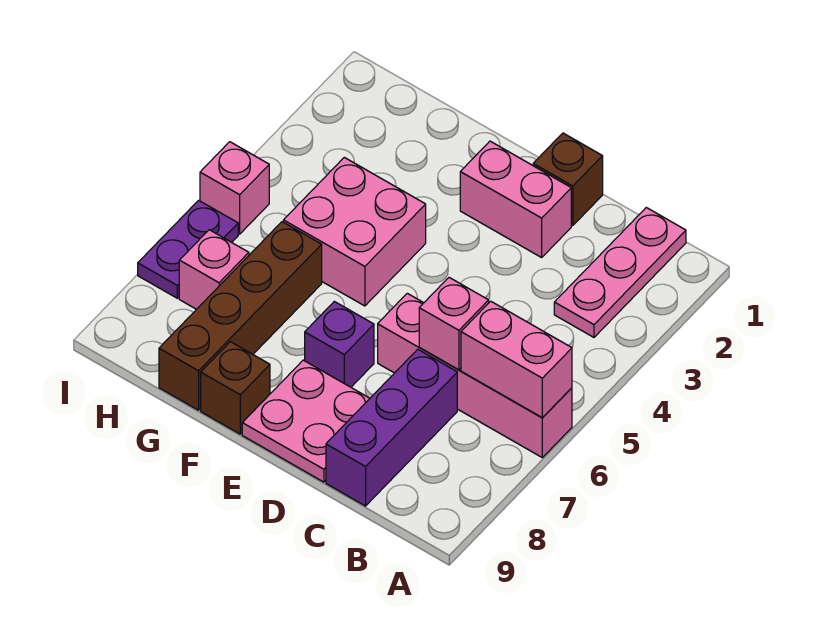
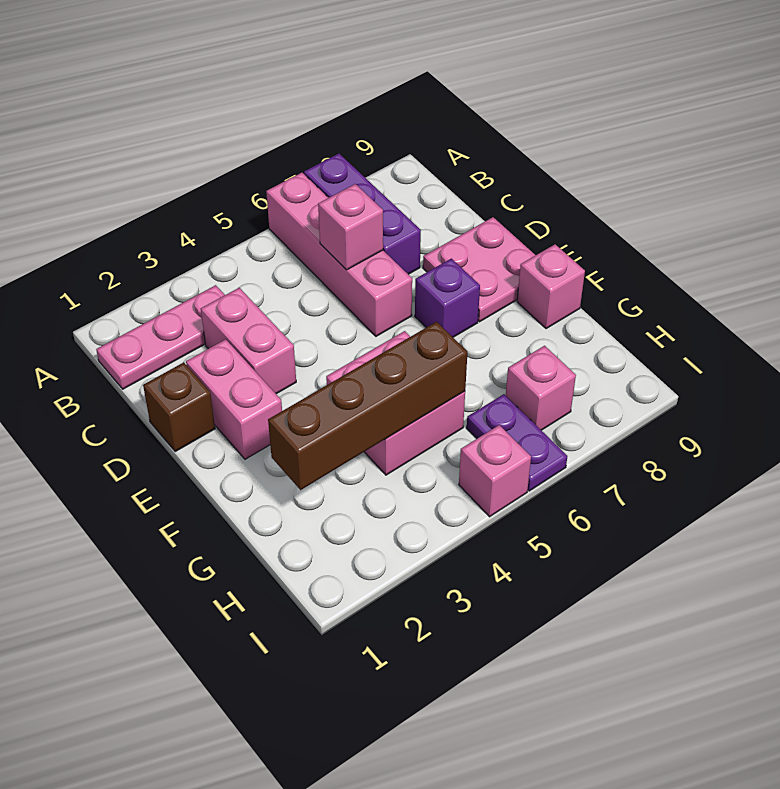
pink brick A6:B6 level 2 -> pink brick C3:D3 level 1
purple brick C7:C9 level 1 -> purple brick A7:C7 level 1
brown brick F9 level 1 -> pink brick F9 level 1
brown brick G6:G9 level 1 -> brown brick G2:G5 level 2
purple plate I6:I7 level 1 -> purple plate H6:I6 level 1

